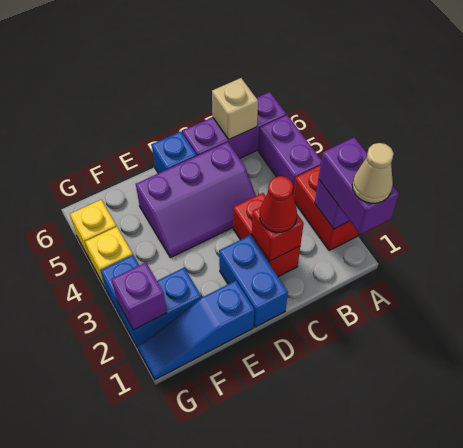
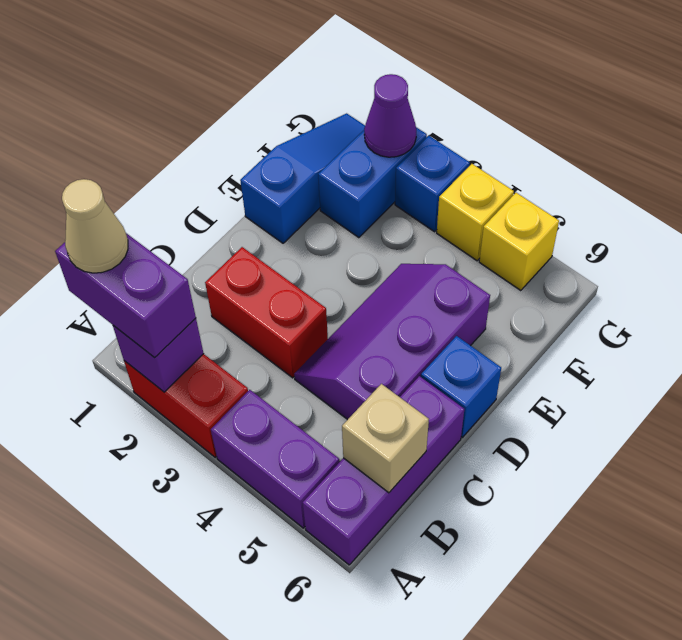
red brick C2 level 2 -> none
red cone C2 level 3 -> none
blue brick D1:D2 level 1 -> none
purple brick G2 level 2 -> purple cone G2 level 2

